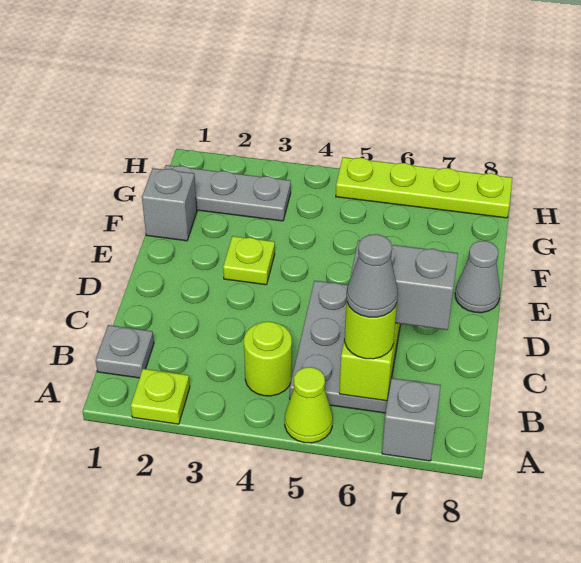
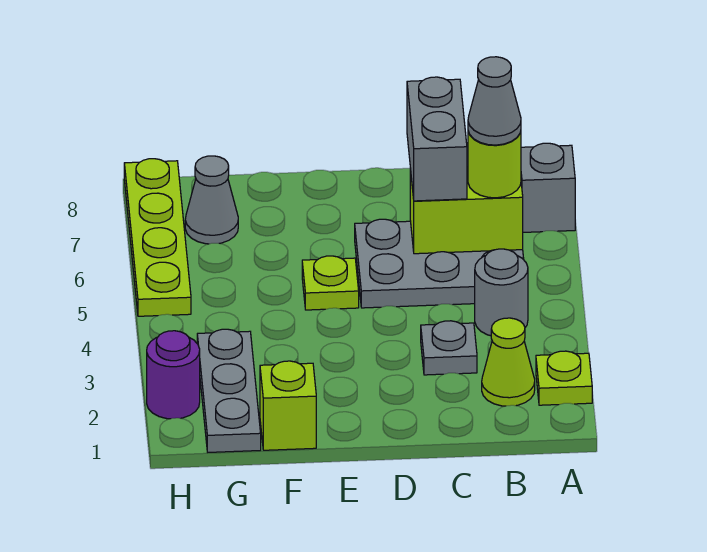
lime cone A5 level 1 -> lime cone B2 level 1
grey plate B1 level 1 -> grey plate C3 level 1
lime round brick B4 level 1 -> grey round brick B4 level 1
lime plate E3 level 1 -> lime plate E5 level 1
grey cone E8 level 1 -> grey cone G7 level 1
grey brick F1 level 1 -> lime brick F1 level 1
none -> purple round brick H2 level 1

